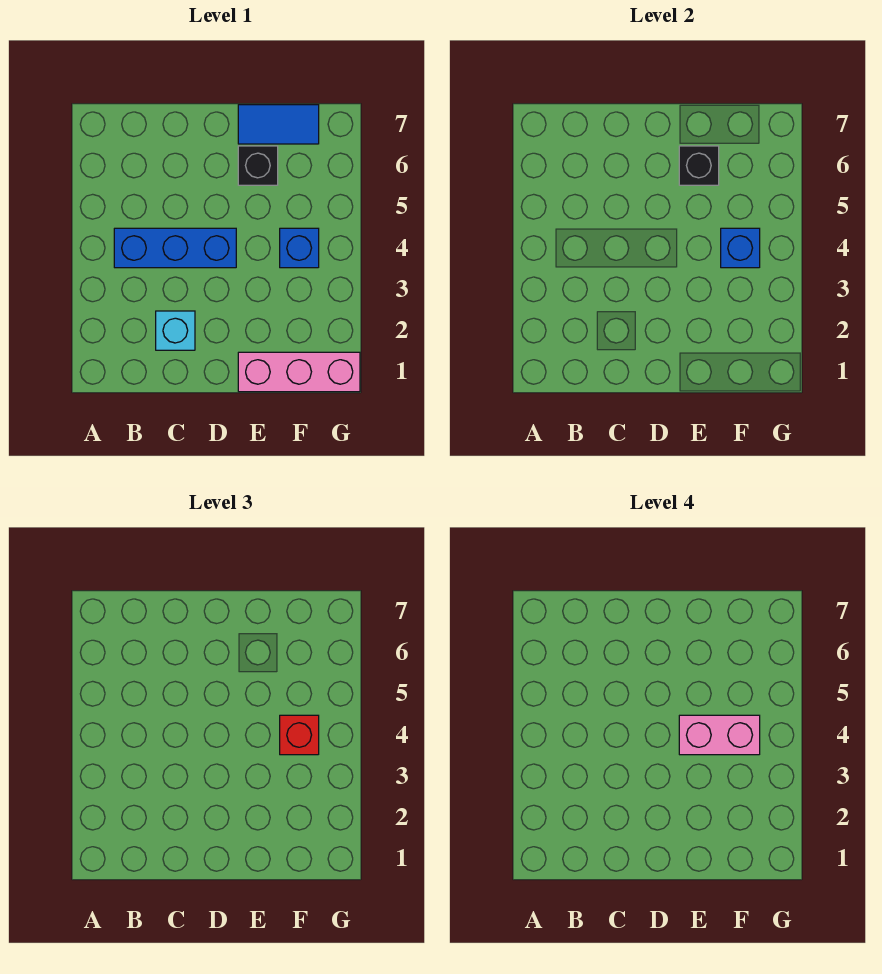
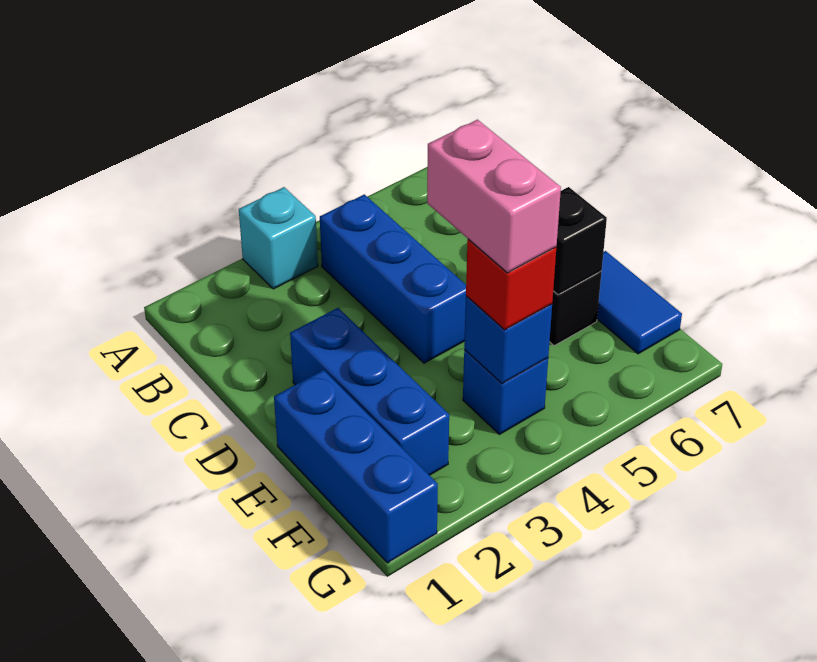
cyan brick C2 level 1 -> cyan brick A3 level 1
none -> blue brick D2:F2 level 1
pink brick E1:G1 level 1 -> blue brick E1:G1 level 1

